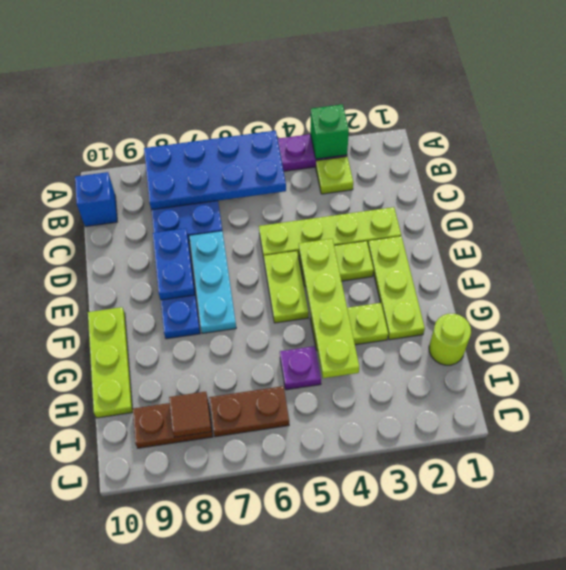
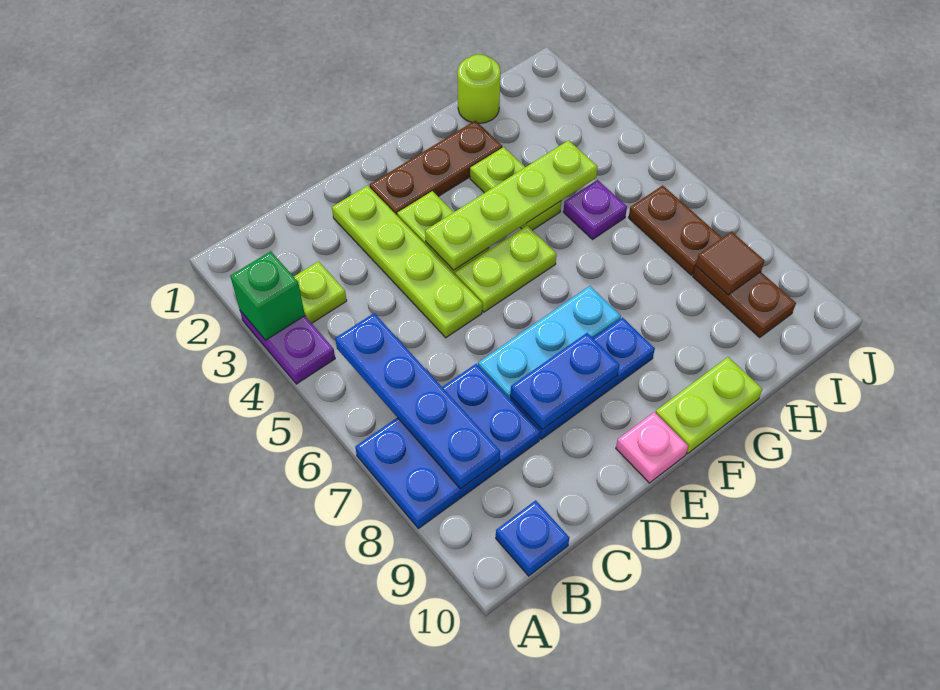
blue plate A5:B8 level 2 -> blue plate B5:B8 level 2
blue brick B10 level 1 -> blue plate B10 level 1
lime plate E2:G2 level 1 -> brown plate E2:G2 level 1
none -> pink plate E10 level 1
lime plate F10:H10 level 1 -> lime plate F10:G10 level 1

